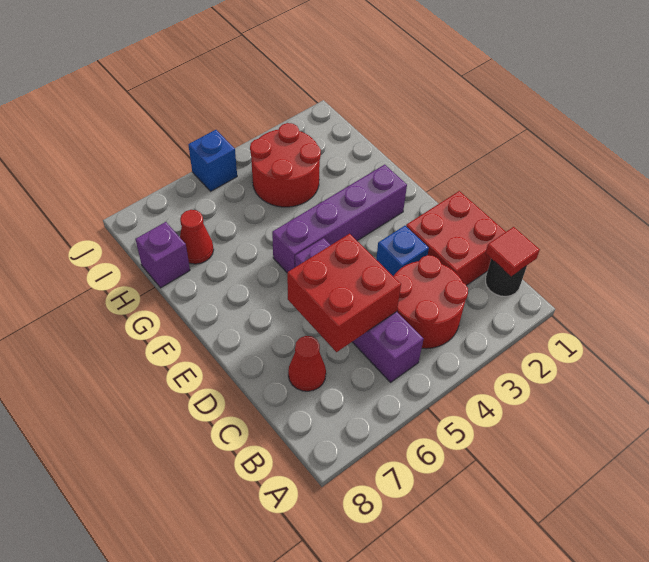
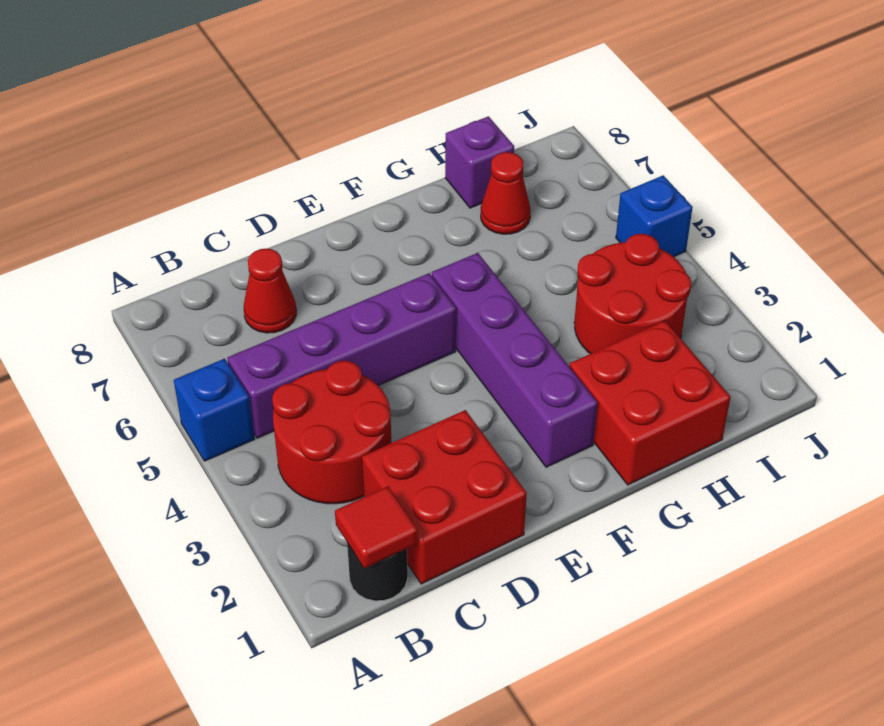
red brick C5:D6 level 2 -> red brick G1:H2 level 1
blue brick D3 level 1 -> blue brick A5 level 1

